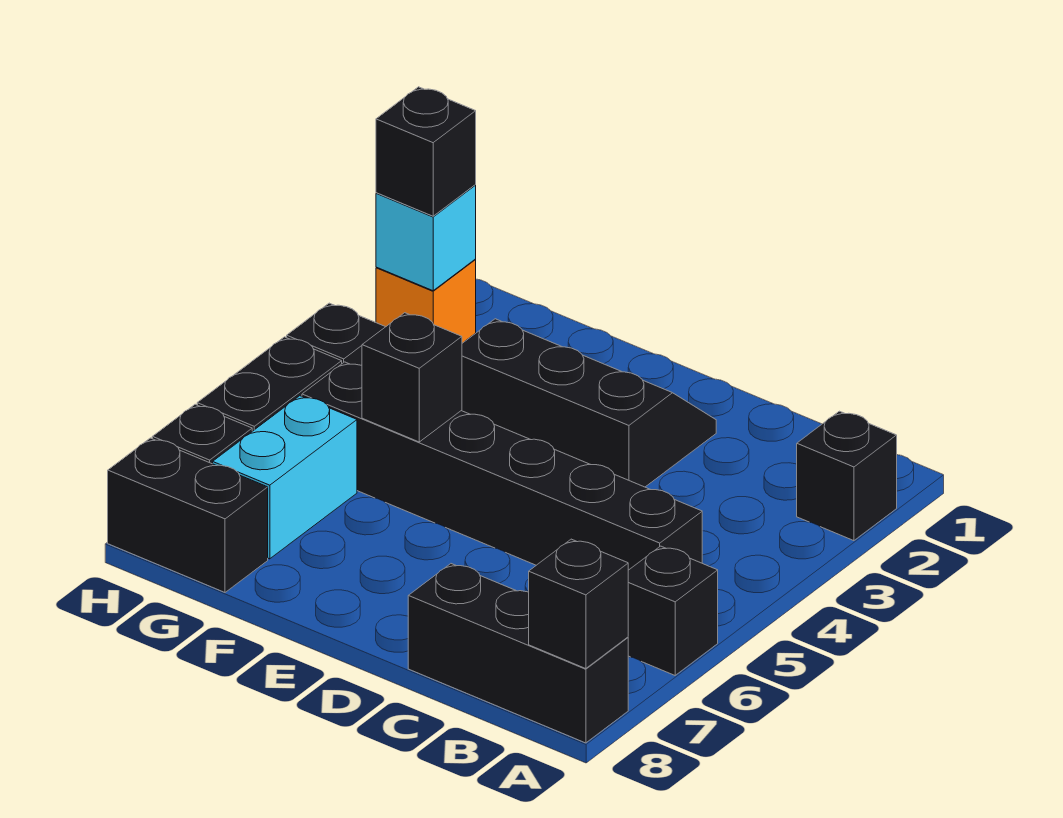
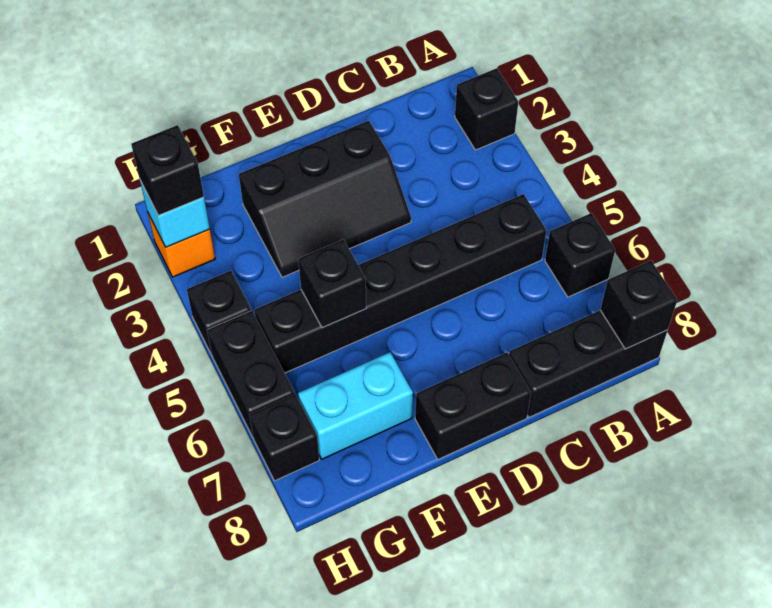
black slope D2:F3 level 1 top 3 -> black slope D2:F3 level 1 top 2
cyan brick G6:G7 level 1 -> cyan brick F7:G7 level 1
black brick G8:H8 level 1 -> black brick D8:E8 level 1

